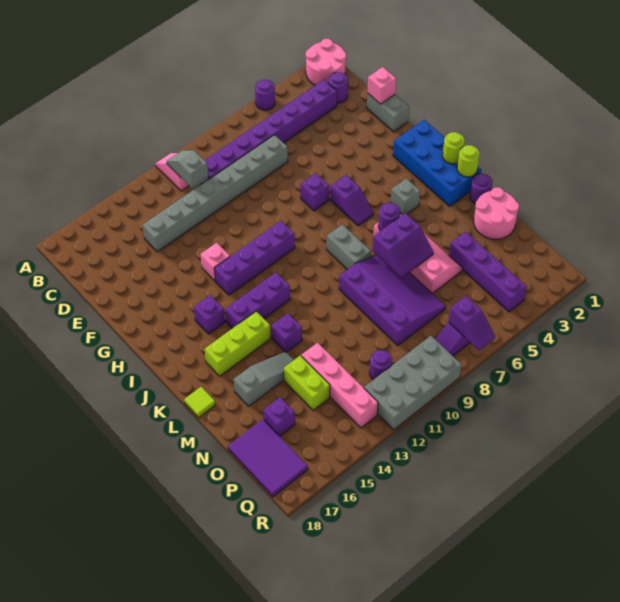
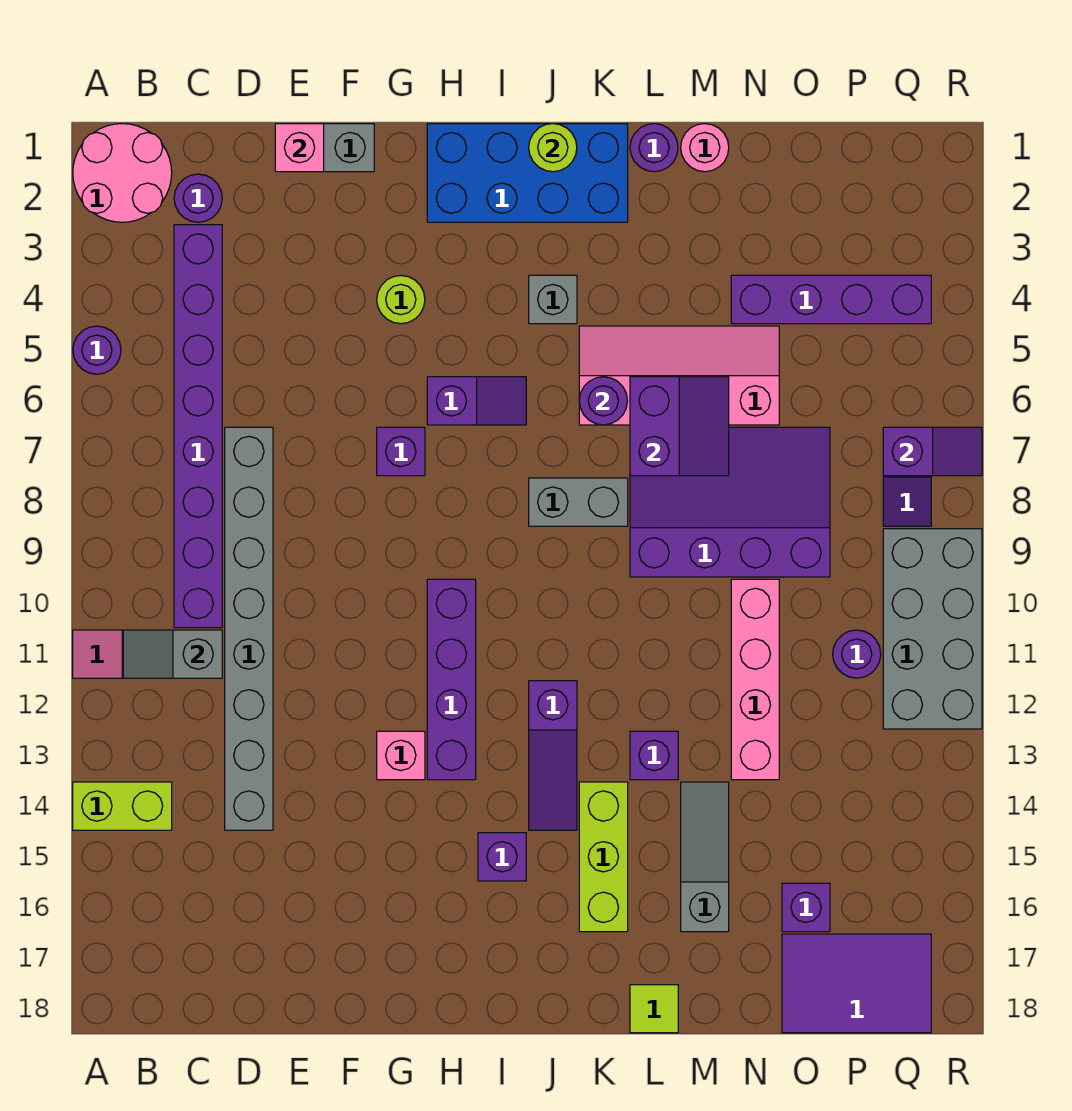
purple brick J12:J14 level 1 -> purple slope J12:J14 level 1 top 12
lime round brick K1 level 2 -> lime round brick G4 level 1
pink round brick M1:N2 level 1 -> pink round brick M1 level 1
pink brick N13:Q13 level 1 -> pink brick N10:N13 level 1
lime brick N14:O14 level 1 -> lime brick A14:B14 level 1

